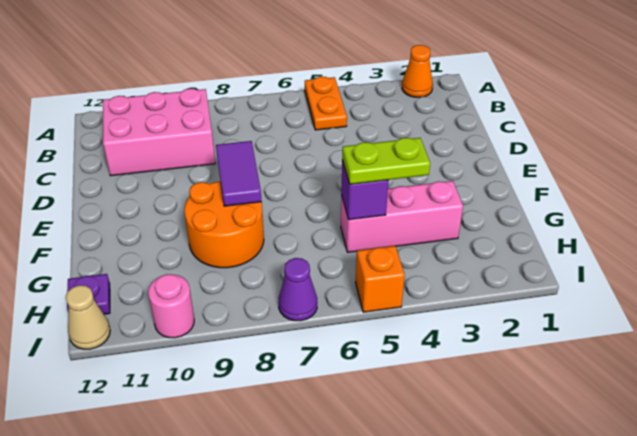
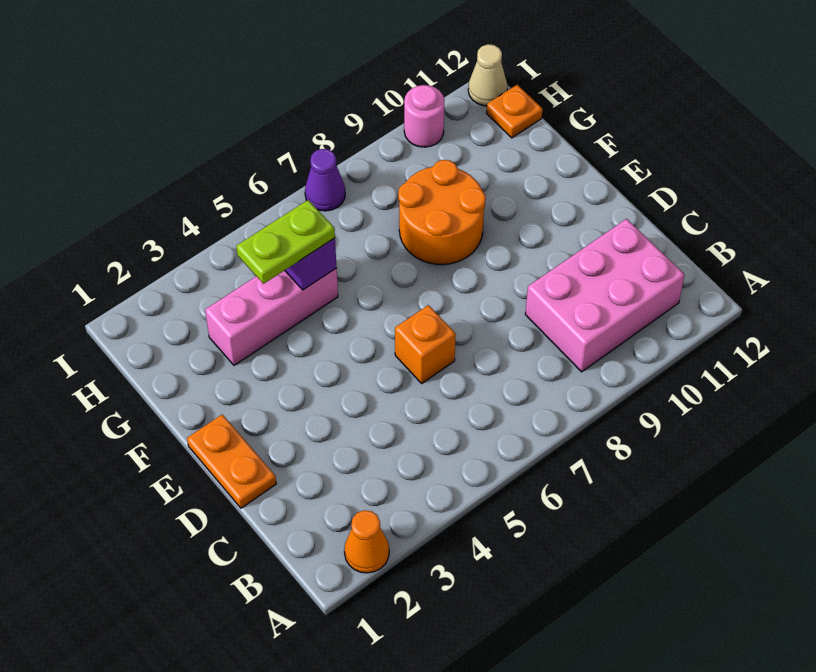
orange plate A5:B5 level 1 -> orange plate D1:E1 level 1
purple tile E8:F8 level 2 -> none
purple plate H12 level 1 -> orange plate H12 level 1
orange brick I5 level 1 -> orange brick D6 level 1

